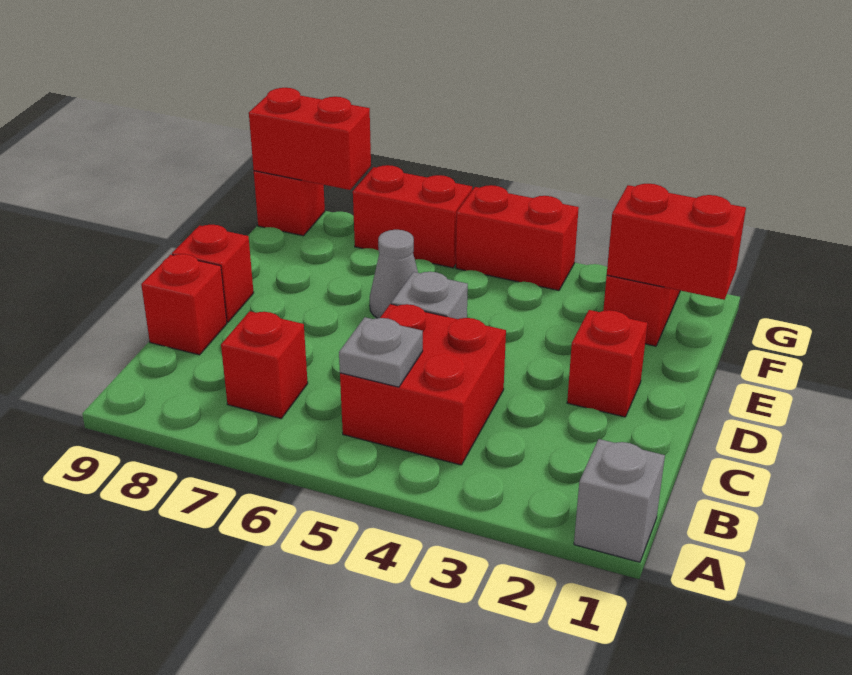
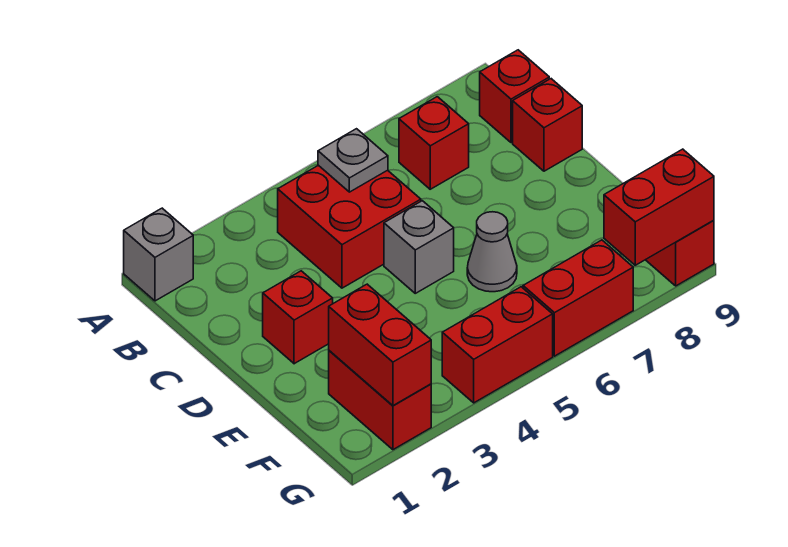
red brick D9 level 1 -> red brick B9 level 1
red brick F1:F2 level 2 -> red brick F2:G2 level 2

